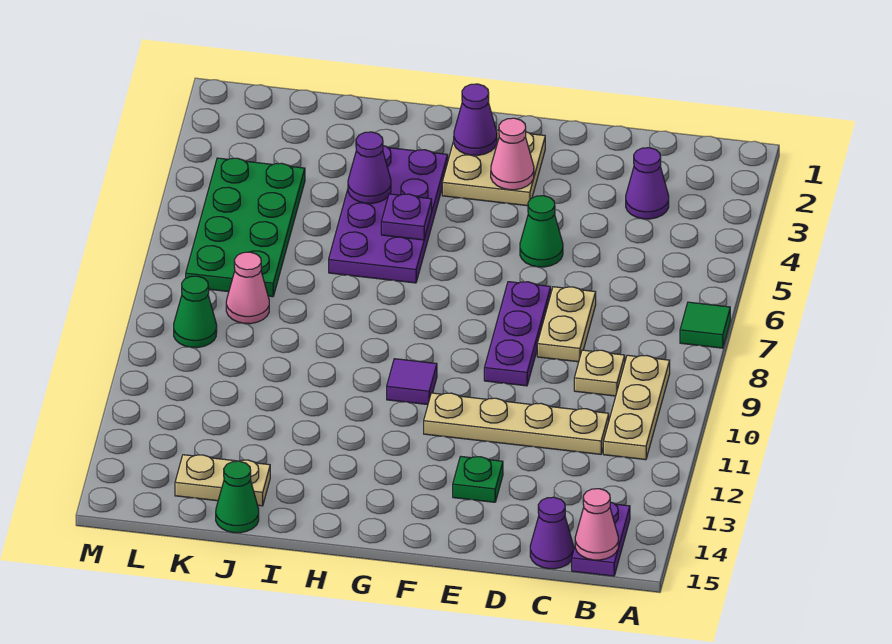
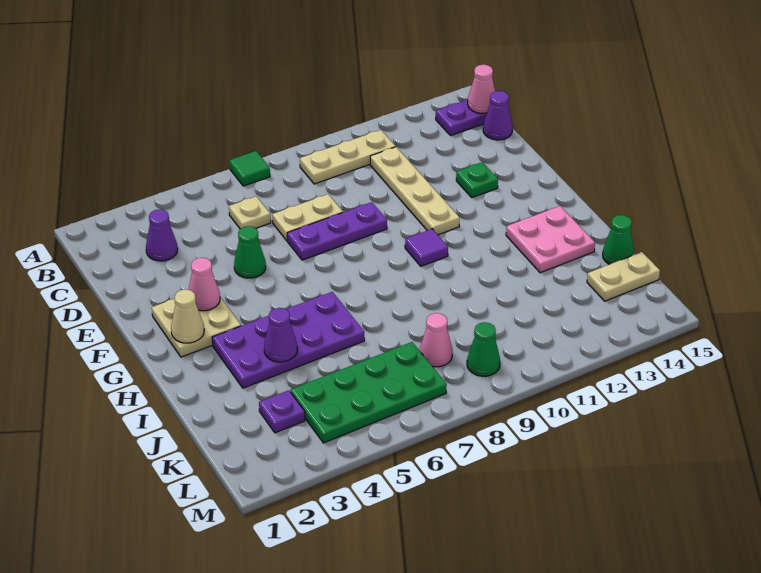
tan plate C9 level 1 -> tan plate C6 level 1
purple cone G2 level 2 -> tan cone G2 level 2
purple plate H5 level 2 -> purple plate K3 level 1
none -> pink plate H13:I14 level 1
tan plate J14:K14 level 1 -> tan plate K14:K15 level 1

